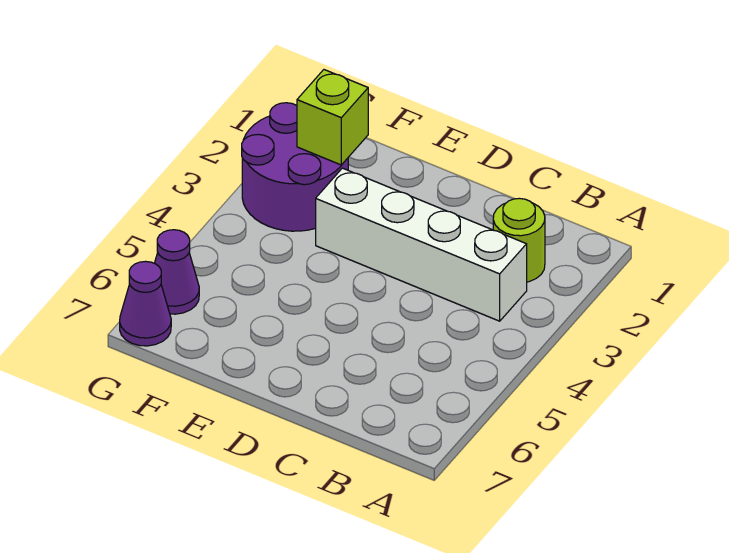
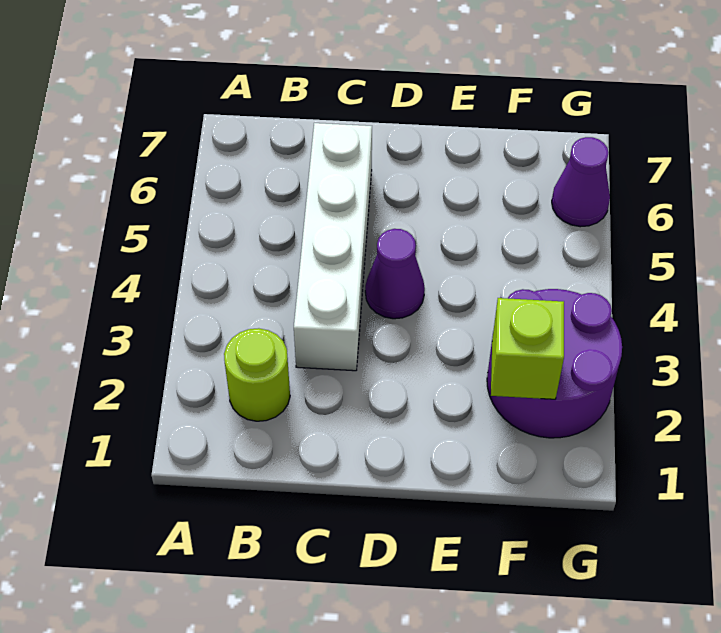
white brick B3:E3 level 1 -> white brick C3:C6 level 1
purple cone G7 level 1 -> purple cone D4 level 1

